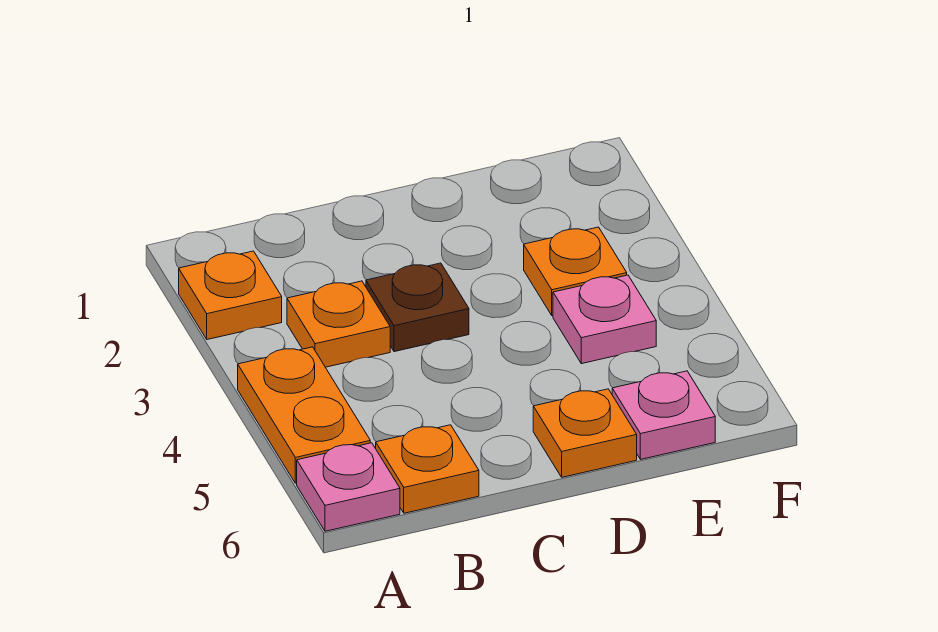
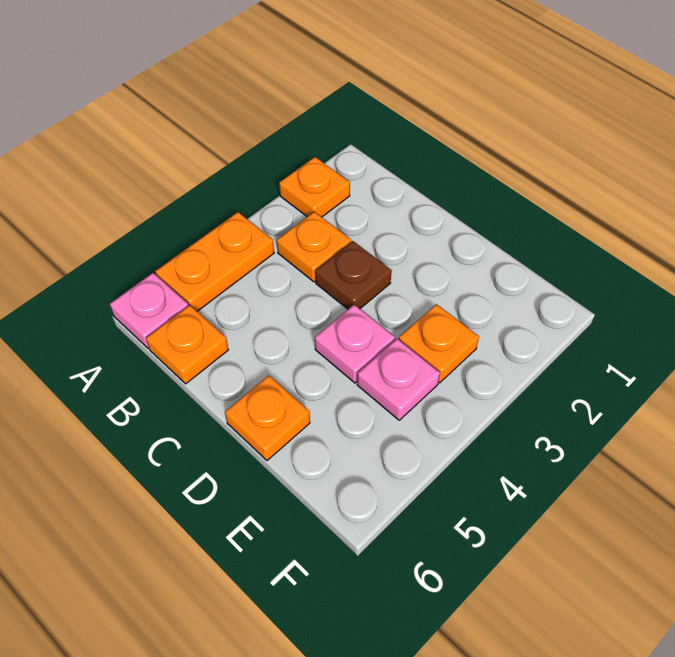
pink plate E6 level 1 -> pink plate D4 level 1

